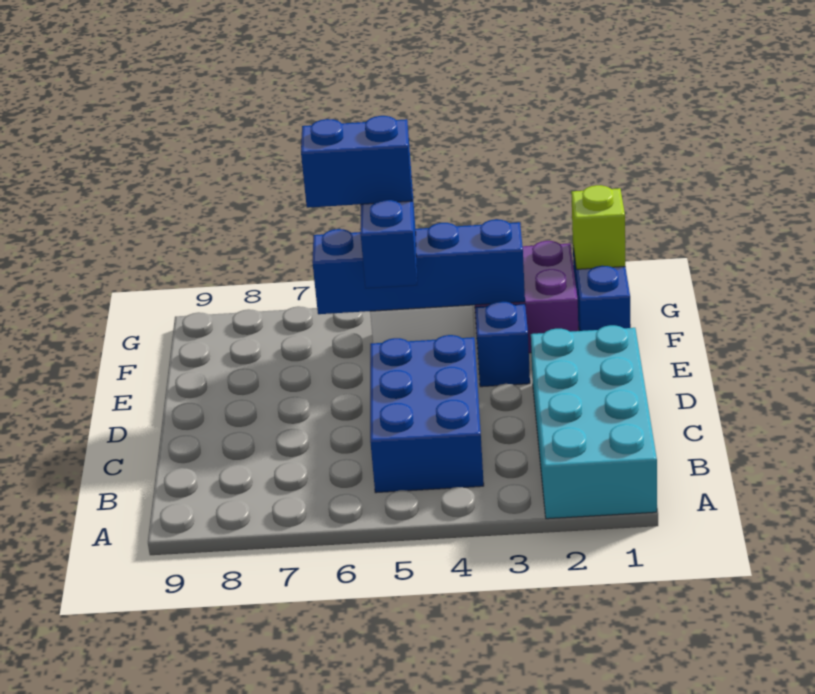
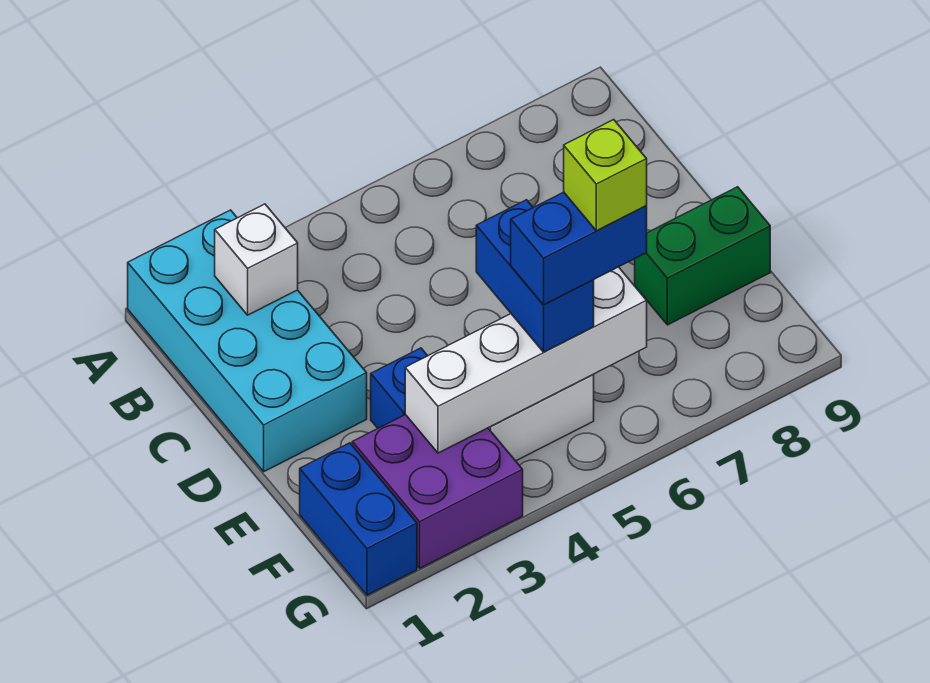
none -> white brick B2 level 2
blue brick B4:D5 level 1 -> none
none -> green brick E8:E9 level 1
blue brick F3:F6 level 2 -> white brick F3:F6 level 2
lime brick G1 level 2 -> lime brick F6 level 5

